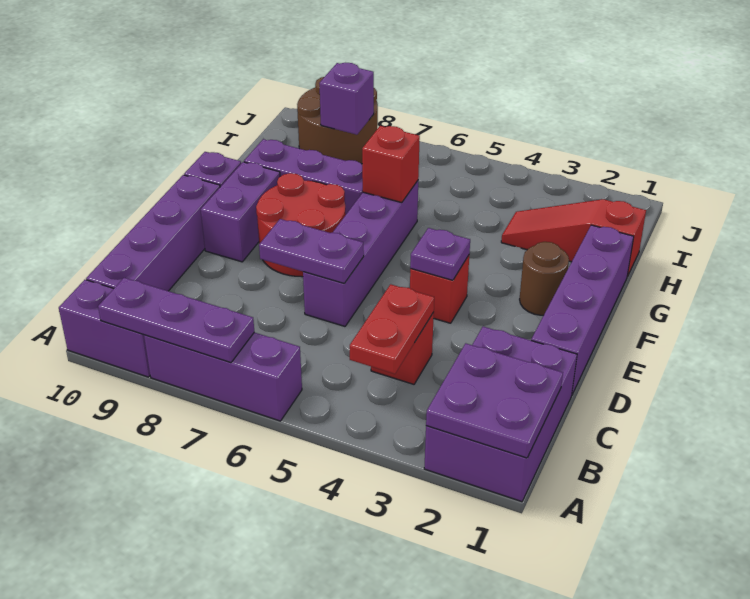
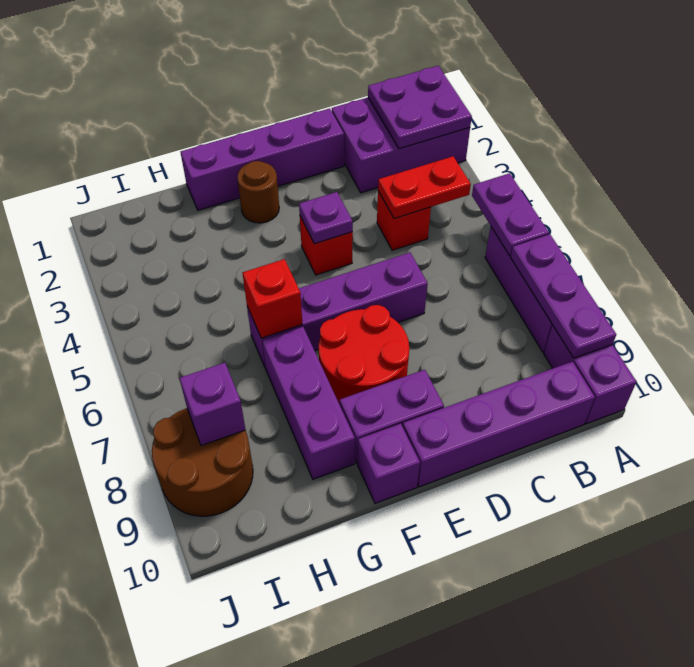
purple plate D6:D7 level 2 -> purple plate A5:A6 level 2
red slope H1:H3 level 1 top 1 -> none

